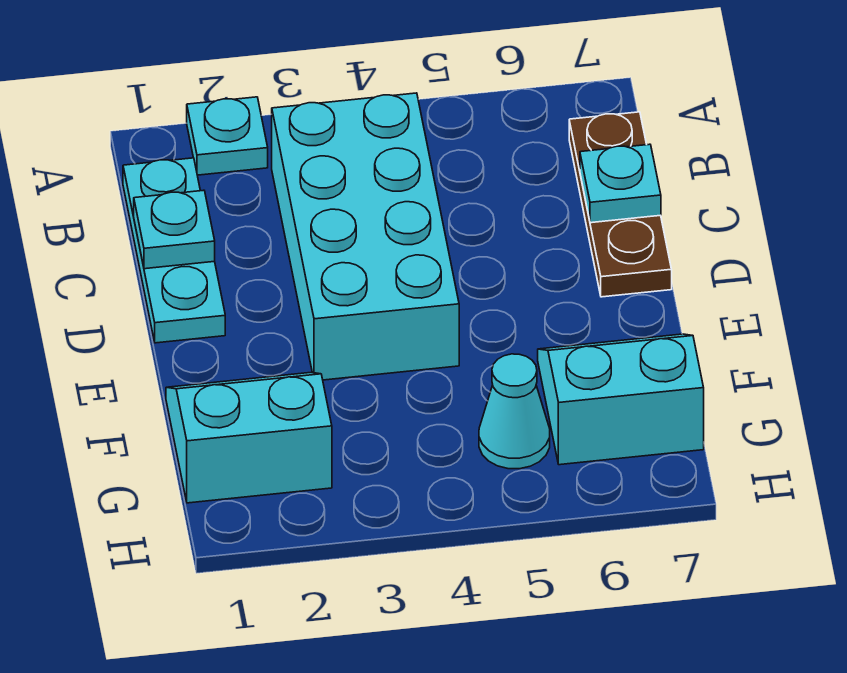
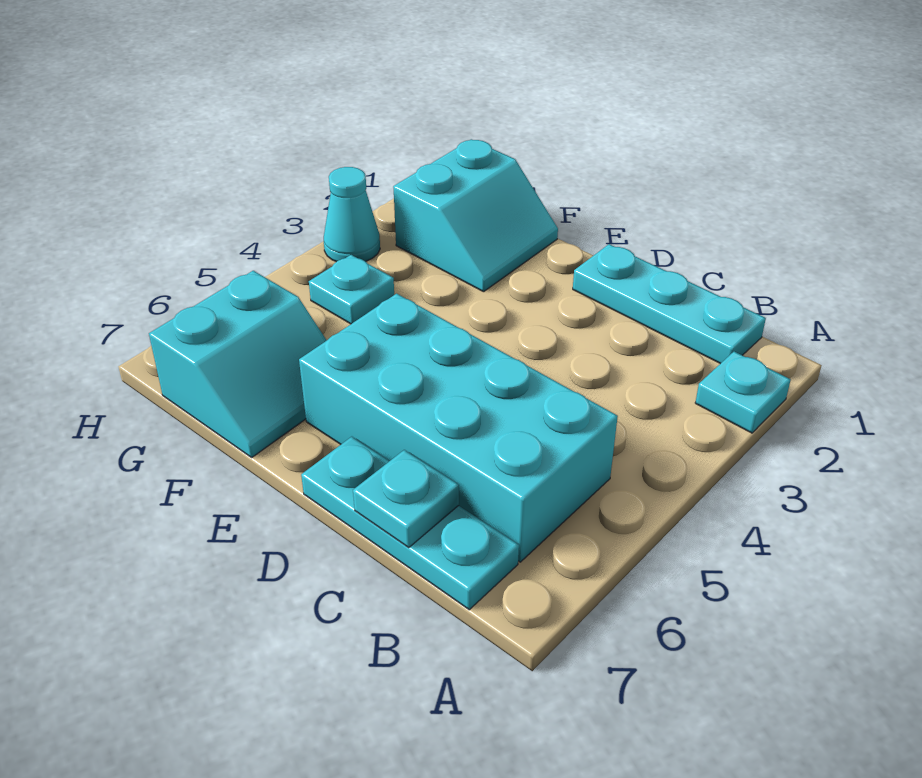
cyan brick B3:E4 level 1 -> cyan brick B5:E6 level 1
brown plate B7:D7 level 1 -> cyan plate B7:D7 level 1
cyan plate C1 level 2 -> cyan plate G4 level 1
cyan cone G5 level 1 -> cyan cone H3 level 1

